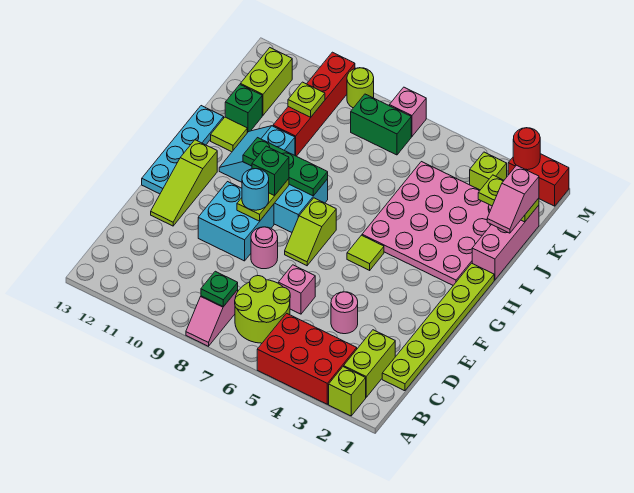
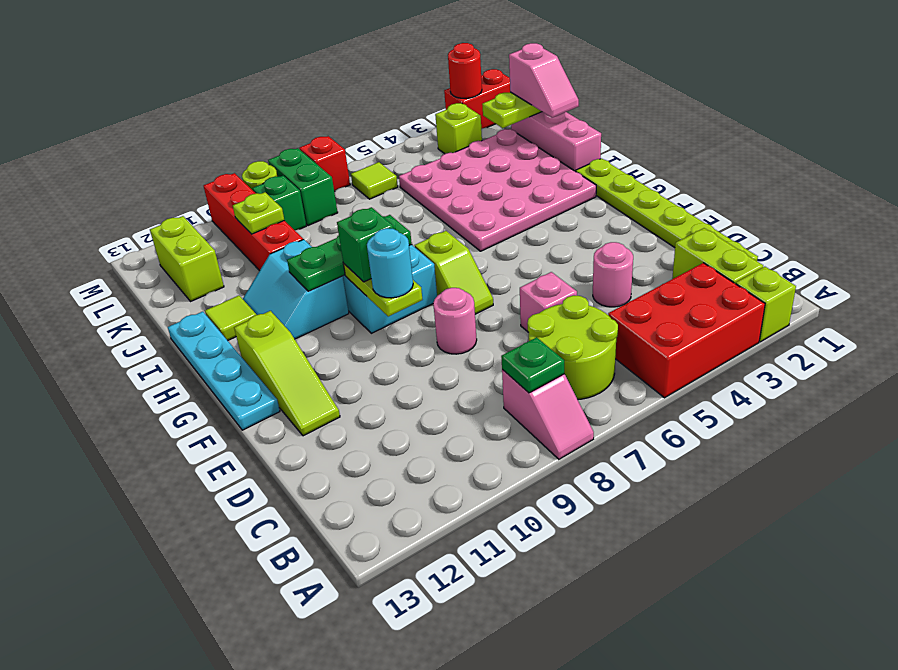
cyan brick E9:F10 level 1 -> none
lime tile G5 level 1 -> lime tile L6 level 1
green brick J12 level 1 -> green brick L9 level 1
green brick L7:L8 level 1 -> green brick L8:M8 level 1
pink brick M7 level 1 -> red brick M7 level 1

